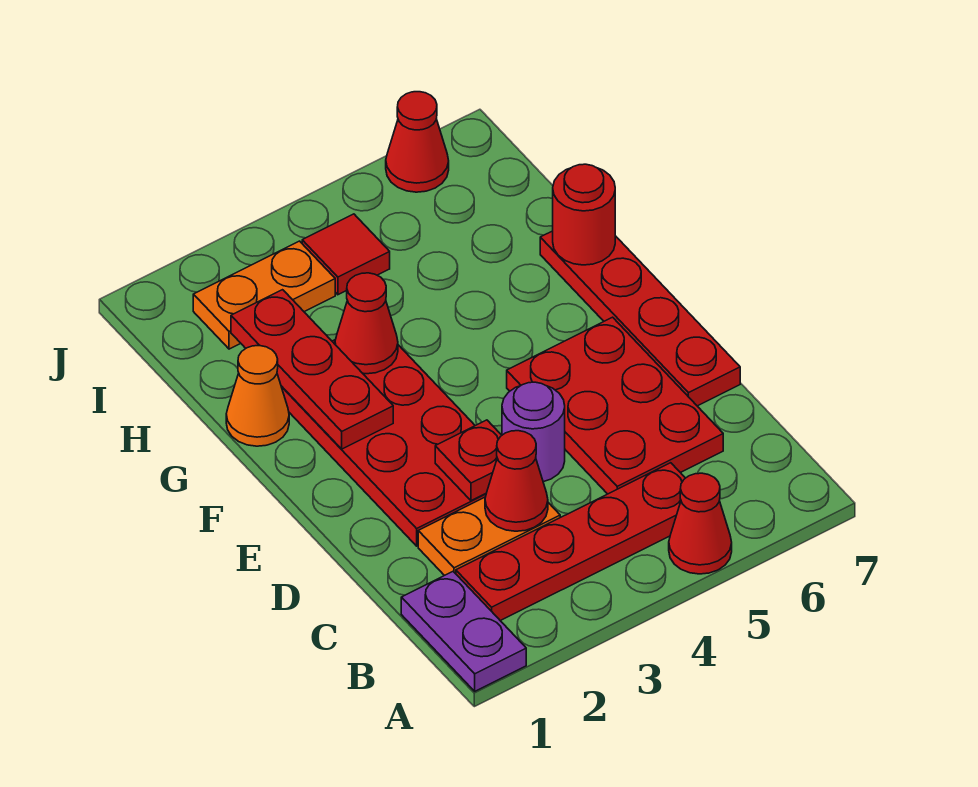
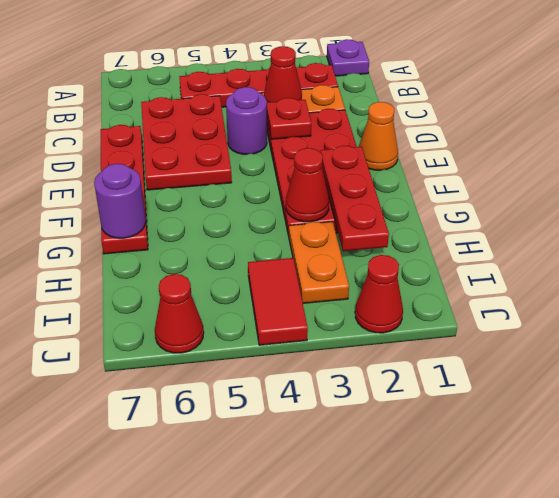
purple plate A1:B1 level 1 -> purple plate A1 level 1
red cone A5 level 1 -> red cone J2 level 1
orange cone G1 level 1 -> orange cone E1 level 1
red round brick G7 level 2 -> purple round brick G7 level 2
orange plate I2:I3 level 1 -> orange plate H3:I3 level 1
red tile I4 level 1 -> red tile I4:J4 level 1

